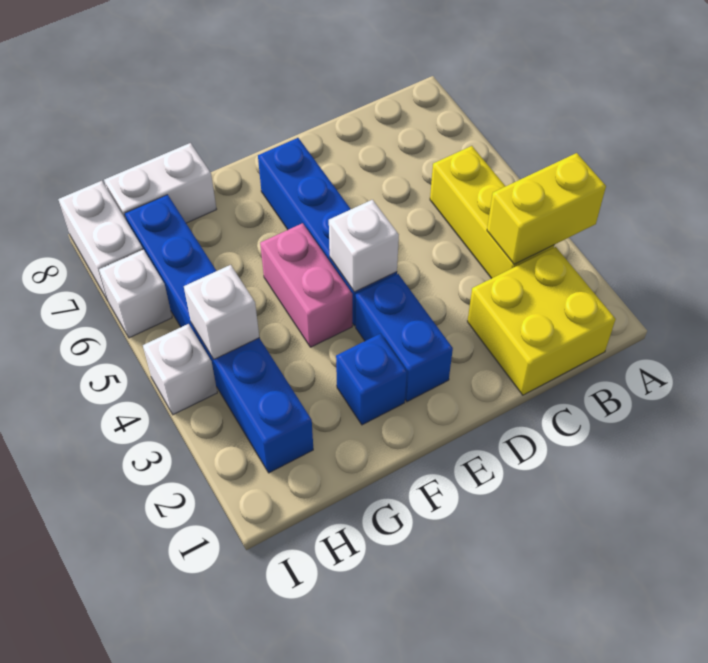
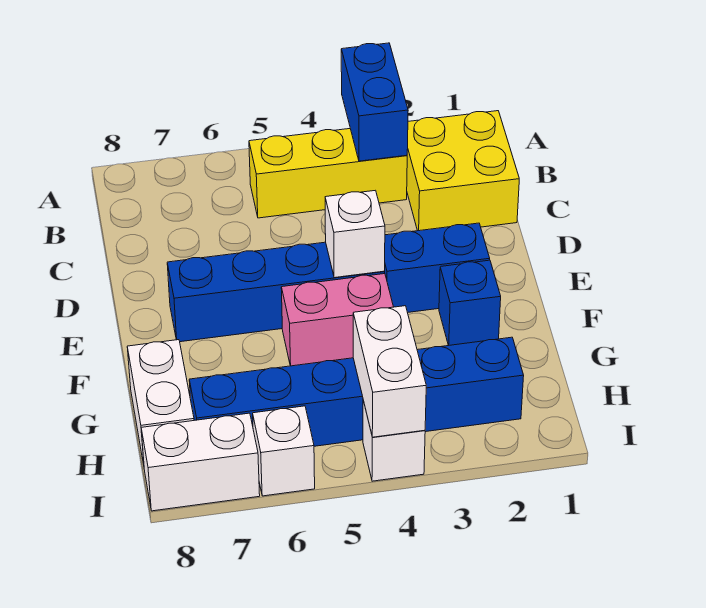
yellow brick A3:B3 level 2 -> blue brick A3:B3 level 2
white brick H4 level 2 -> white brick H4:I4 level 2

